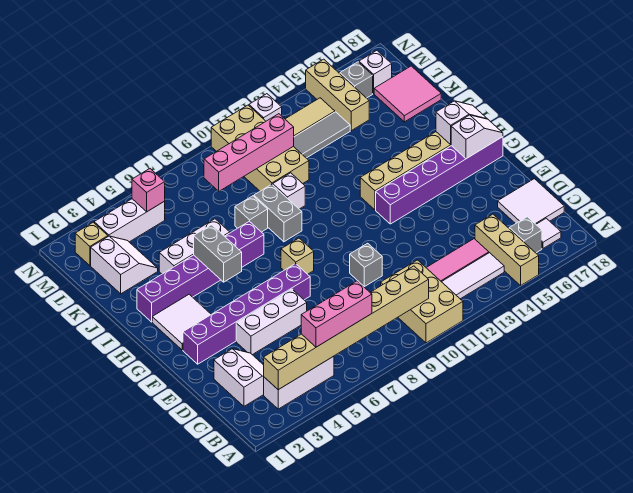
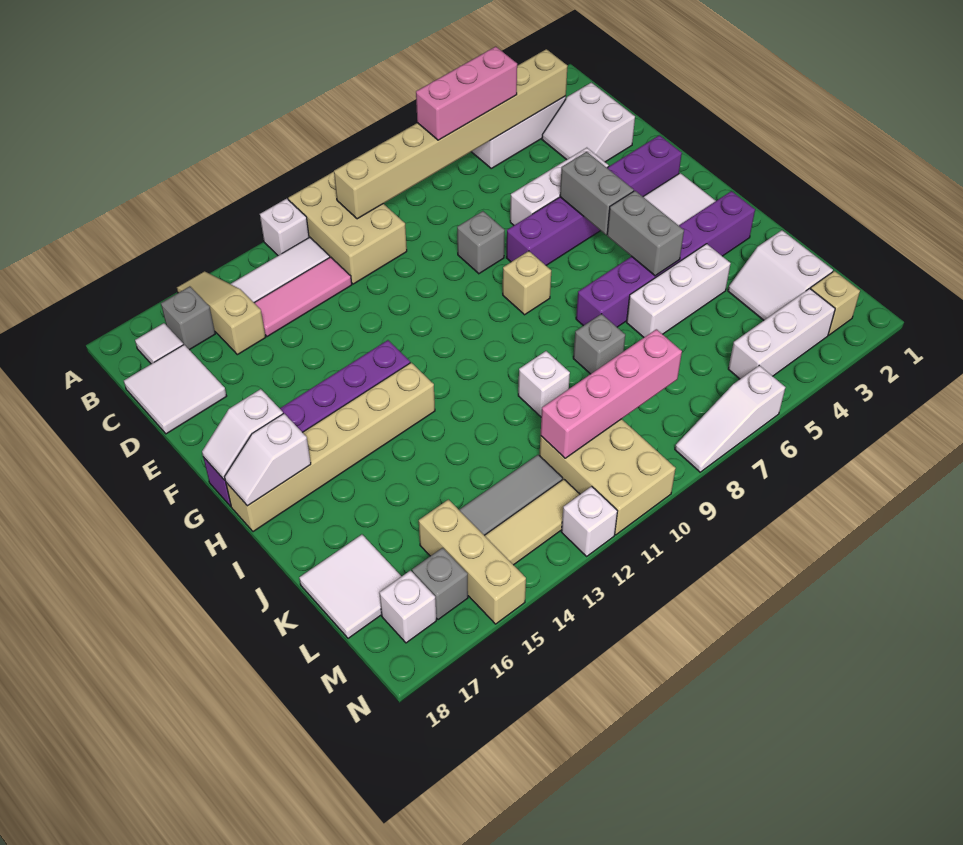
none -> white brick A12 level 1
tan brick A15:C15 level 1 -> tan slope A15:C15 level 1 top C
grey brick E10 level 1 -> grey brick E8 level 1
grey brick I9:J9 level 1 -> grey brick F5:G5 level 2
tan brick K10:N11 level 1 -> tan brick L10:N11 level 1
pink tile K17:L18 level 1 -> white tile K17:L18 level 1
pink brick M5 level 2 -> none
none -> white slope N6:N8 level 1 top 6

